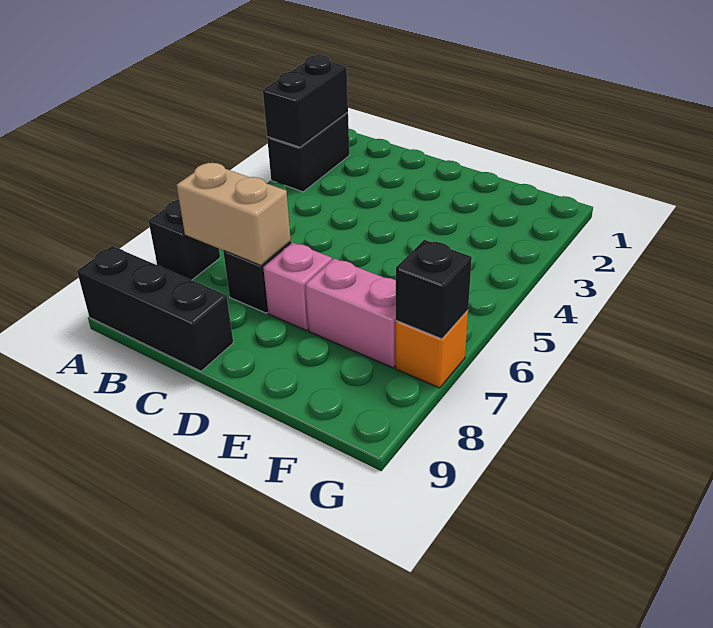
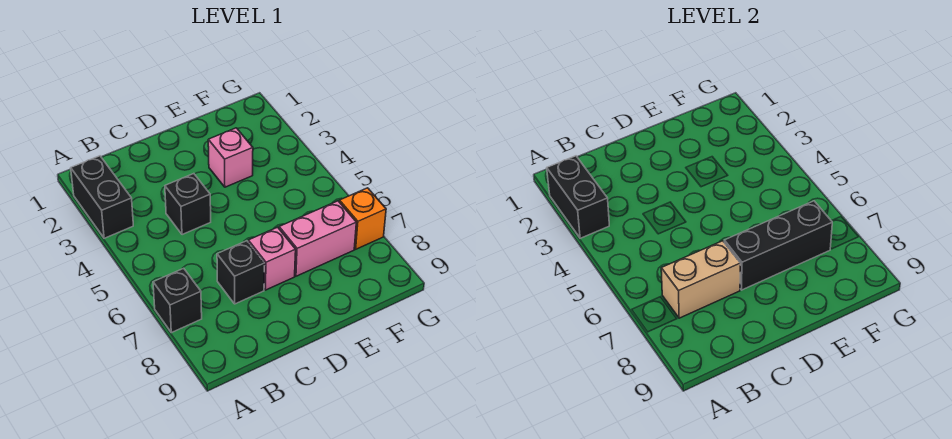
black brick A9:C9 level 1 -> black brick D7:F7 level 2
none -> pink brick E3 level 1
black brick G7 level 2 -> black brick C4 level 1

